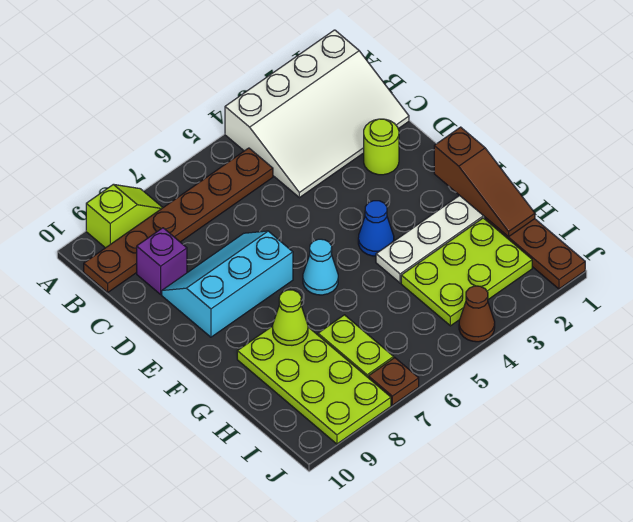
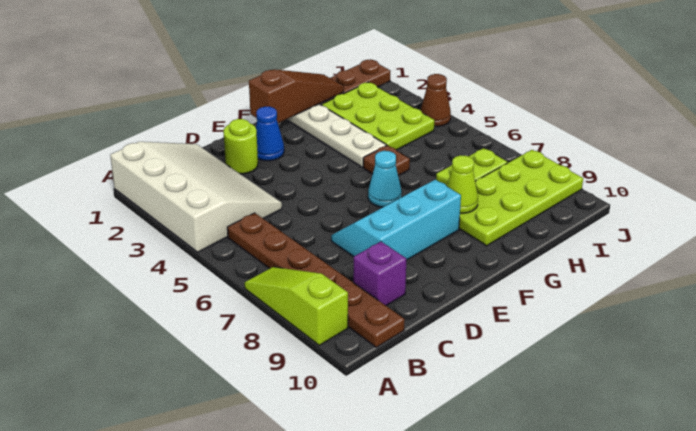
lime slope A8:A9 level 1 top 9 -> lime slope A7:A9 level 1 top 9
cyan slope D7:E9 level 1 top E -> cyan slope D7:F8 level 1 top 8
blue cone F4 level 1 -> blue cone E2 level 1
brown plate J7 level 1 -> brown plate G5 level 1

